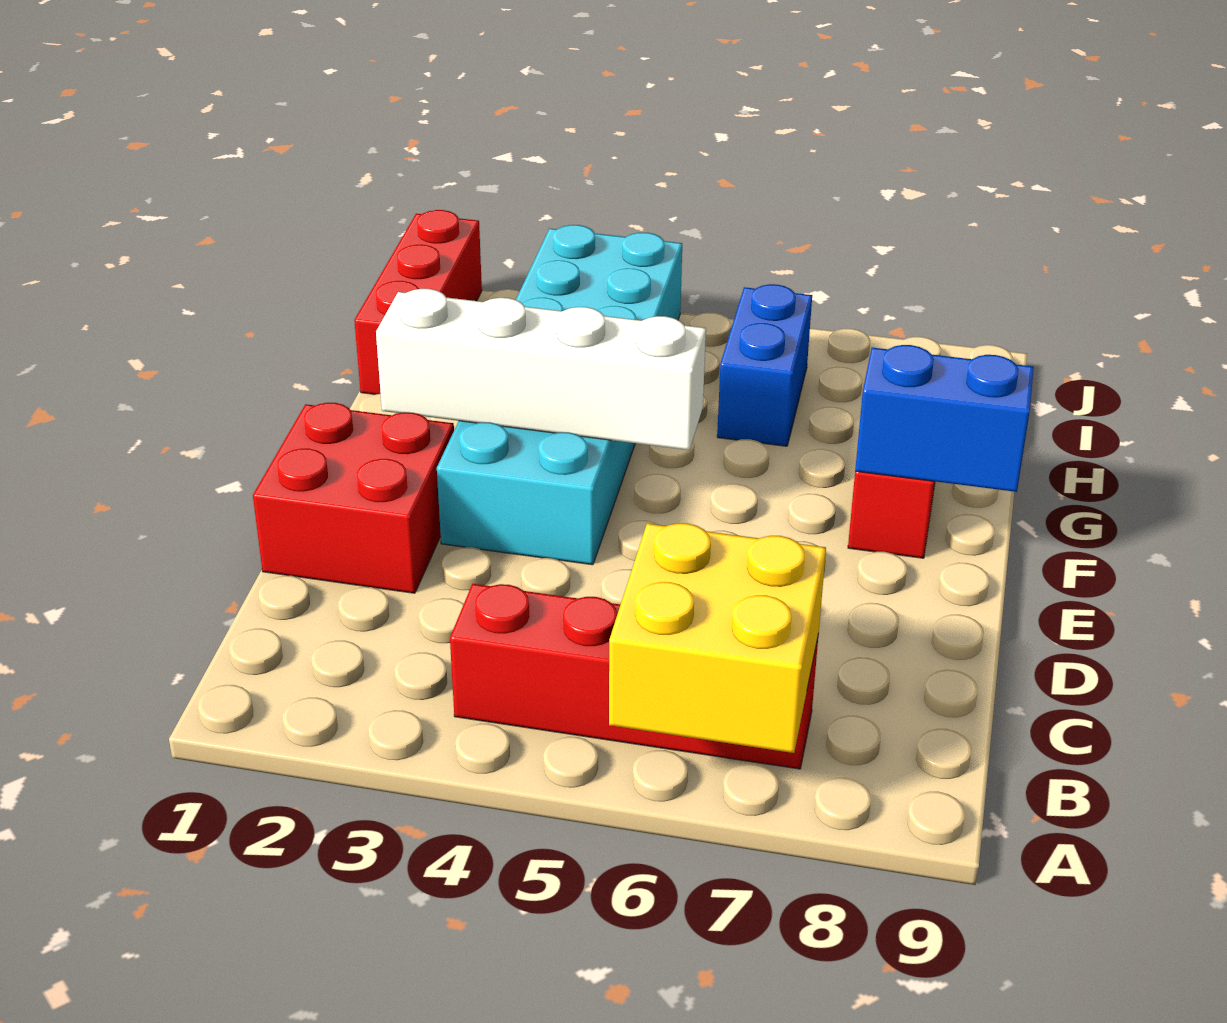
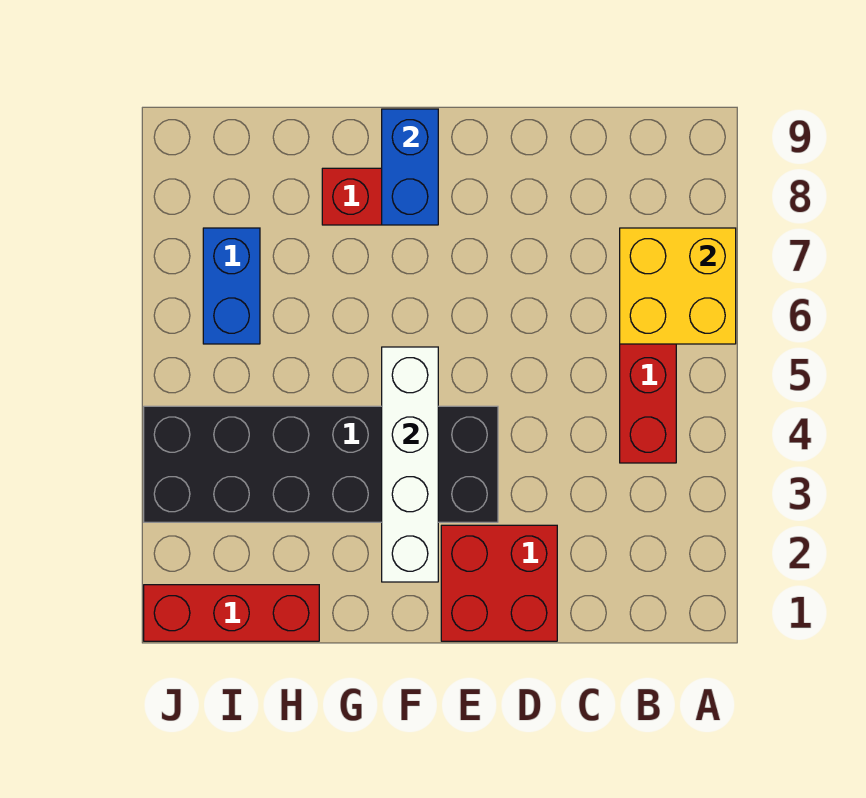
cyan brick E3:J4 level 1 -> black brick E3:J4 level 1
blue brick H6:I6 level 1 -> blue brick I6:I7 level 1

